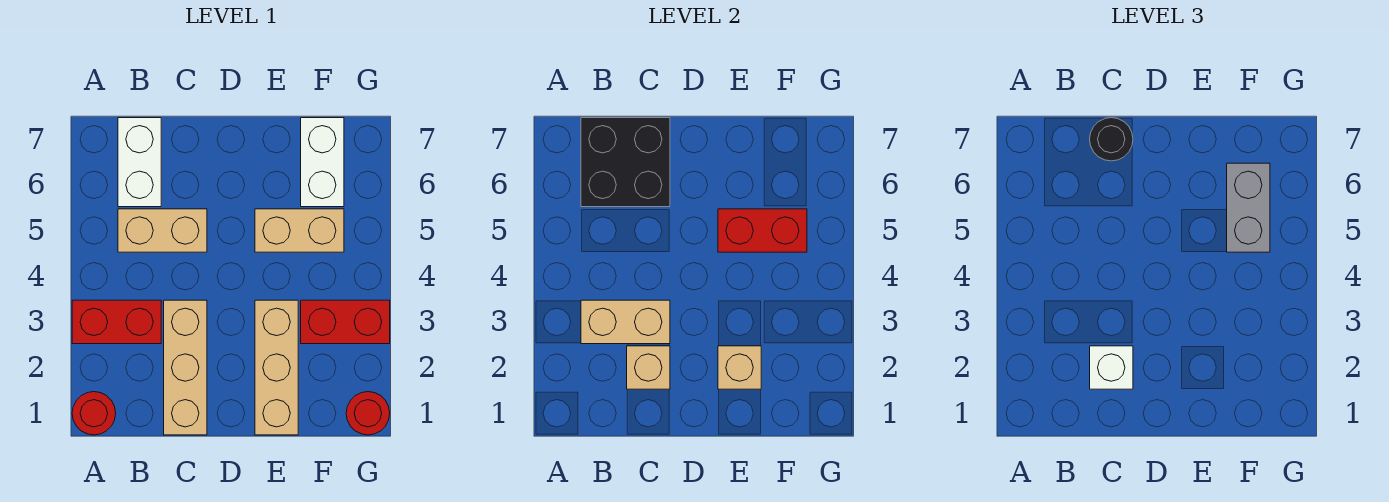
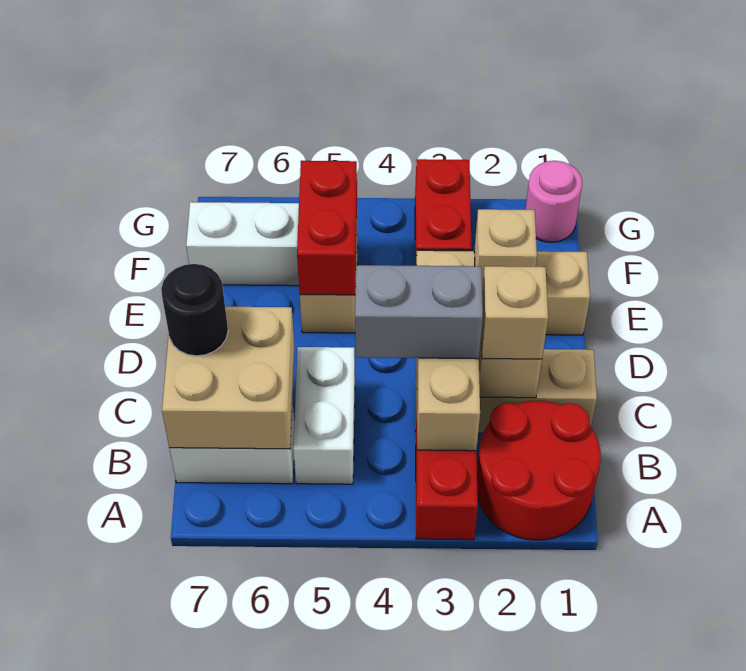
red round brick A1 level 1 -> red round brick A1:B2 level 1
tan brick B5:C5 level 1 -> white brick B5:C5 level 1
black brick B6:C7 level 2 -> tan brick B6:C7 level 2
white brick C2 level 3 -> tan brick C2 level 3
grey brick F5:F6 level 3 -> grey brick C3:C4 level 3
red round brick G1 level 1 -> pink round brick G1 level 1

